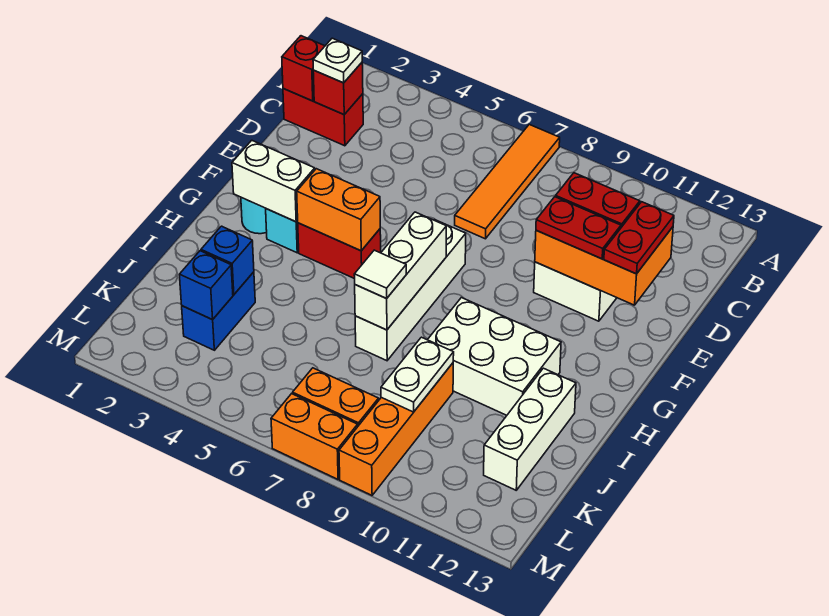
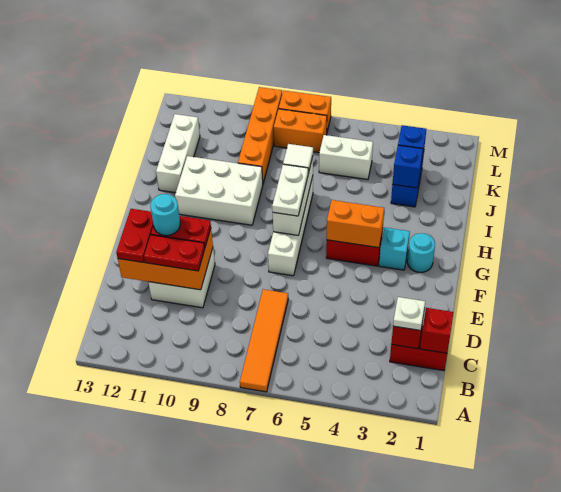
none -> cyan round brick E11 level 4
white brick G2:G3 level 2 -> white brick K5:K6 level 1
white plate J9:K9 level 2 -> white plate G7:H7 level 3

